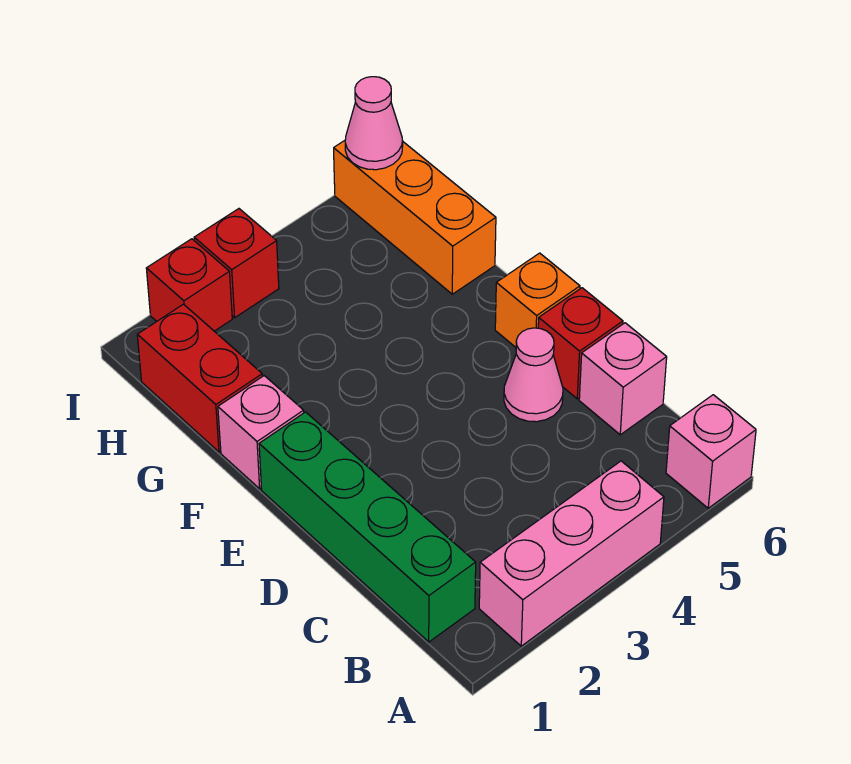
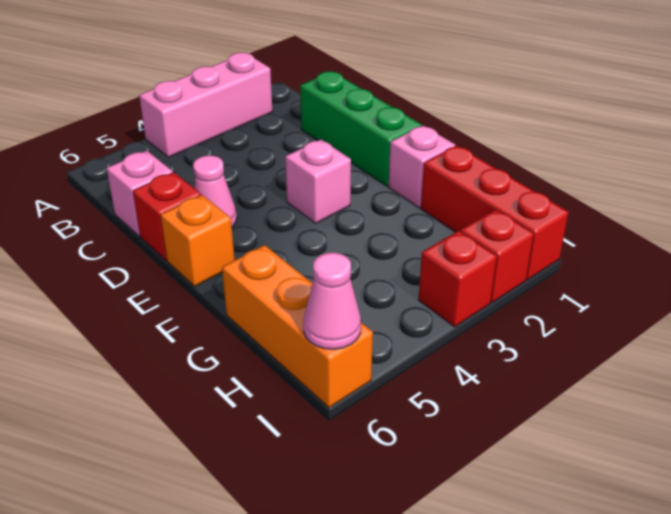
pink brick A6 level 1 -> pink brick E3 level 1
green brick B1:E1 level 1 -> green brick C1:E1 level 1
red brick G1:H1 level 1 -> red brick G1:I1 level 1

